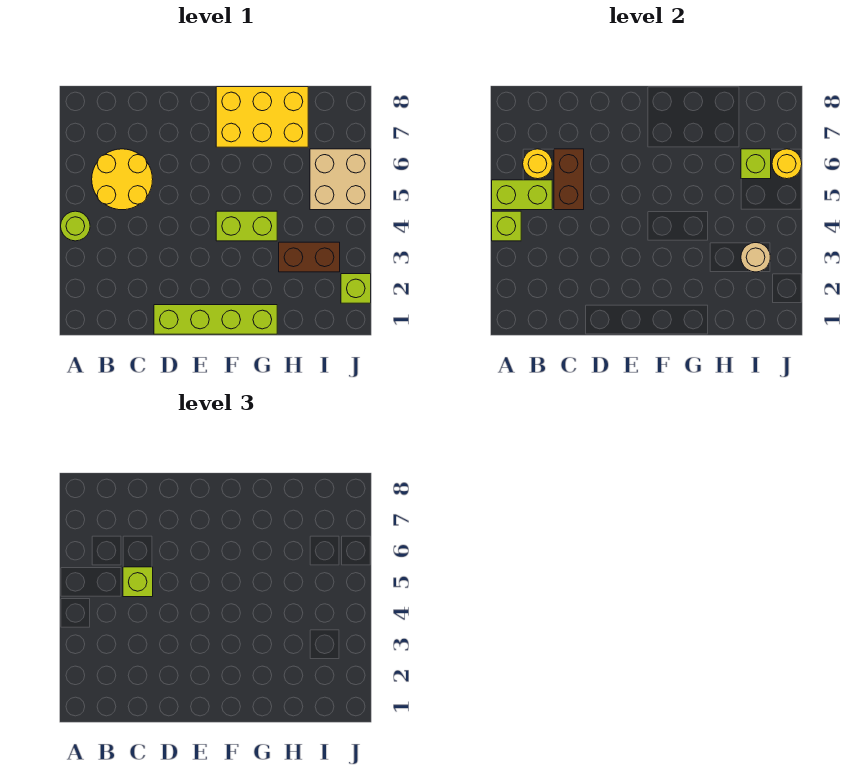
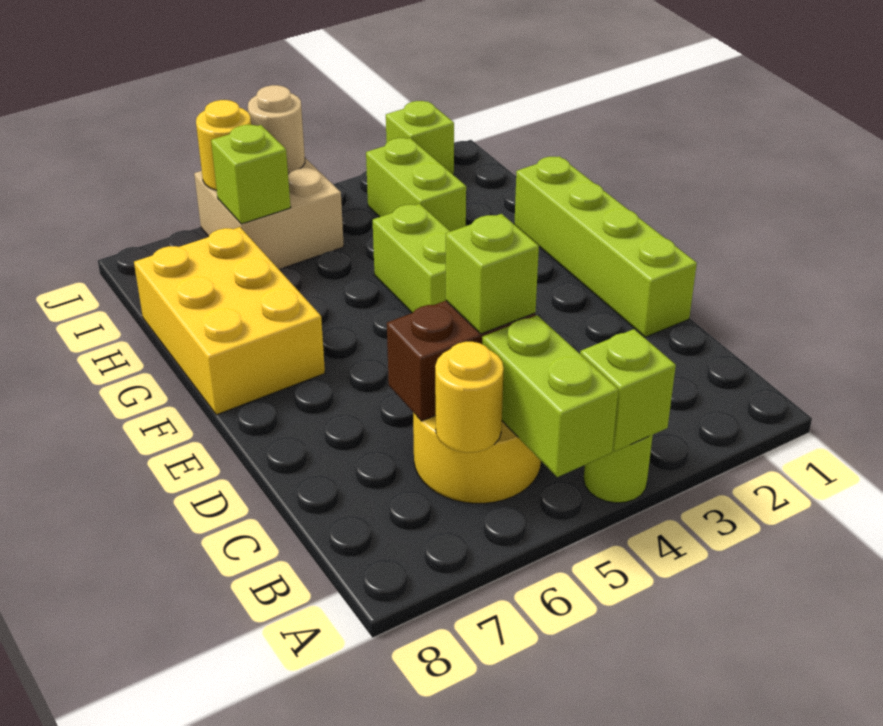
brown brick H3:I3 level 1 -> lime brick H3:I3 level 1
tan round brick I3 level 2 -> tan round brick J5 level 2

